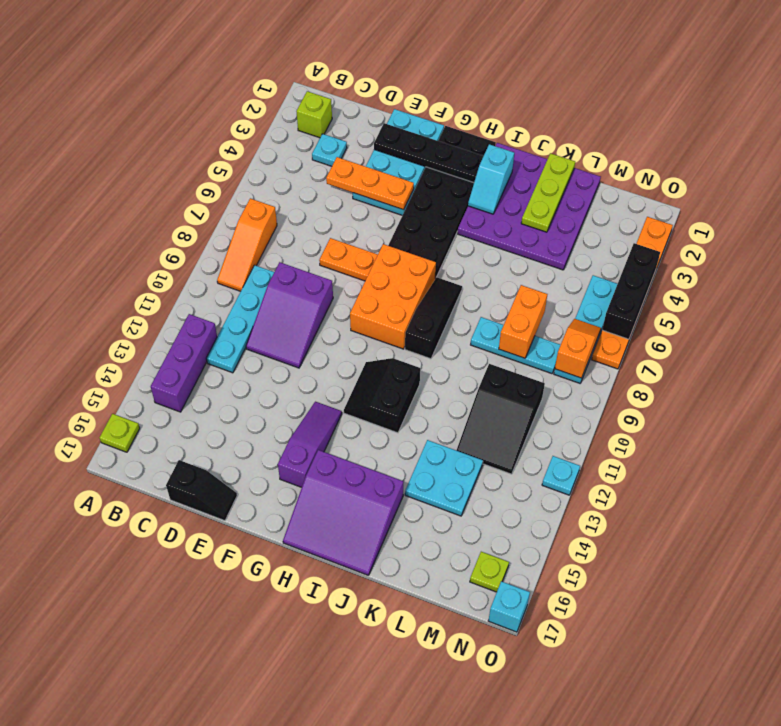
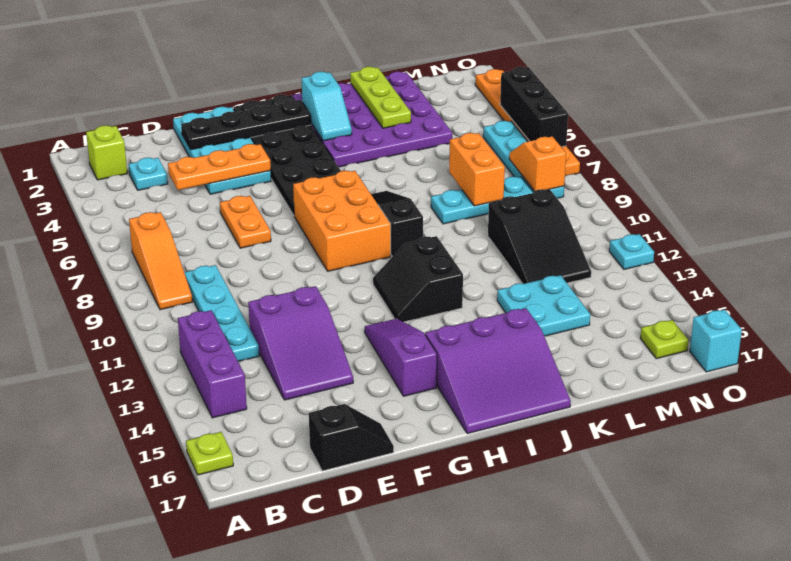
purple slope D9:E11 level 1 top 9 -> purple slope D12:E14 level 1 top 12
orange plate E7:F7 level 1 -> orange plate E6:E7 level 1

